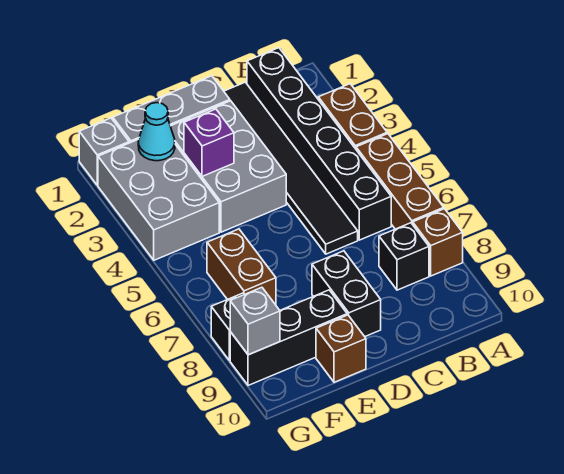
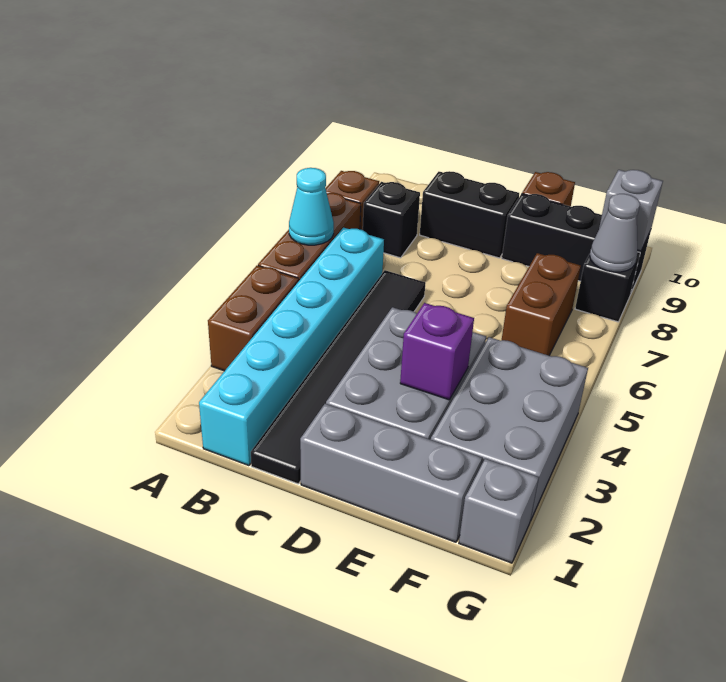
black brick B1:B6 level 1 -> cyan brick B1:B6 level 1
black brick D8:D9 level 1 -> black brick C9:D9 level 1
cyan cone F2 level 2 -> cyan cone A6 level 2
none -> grey cone G8 level 2

